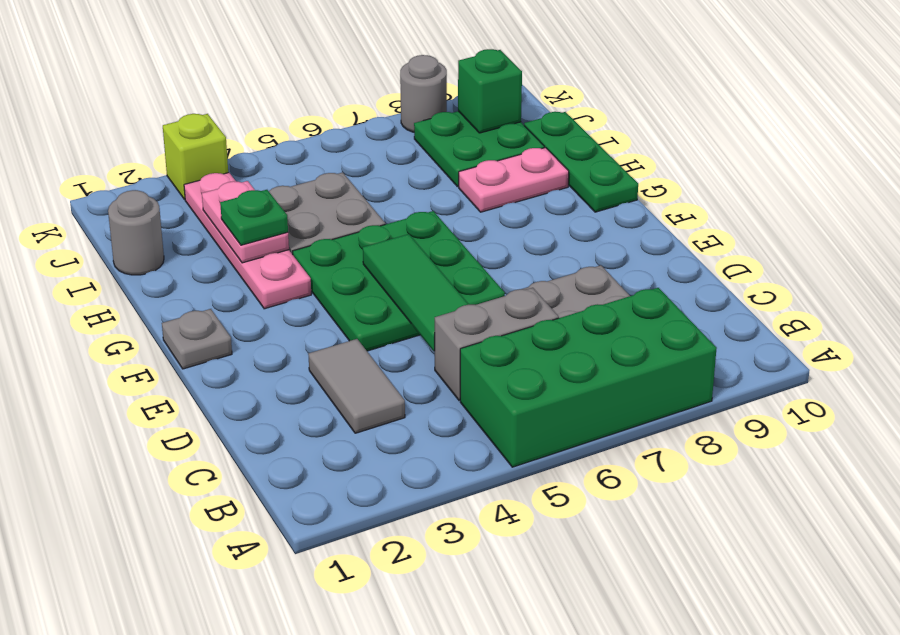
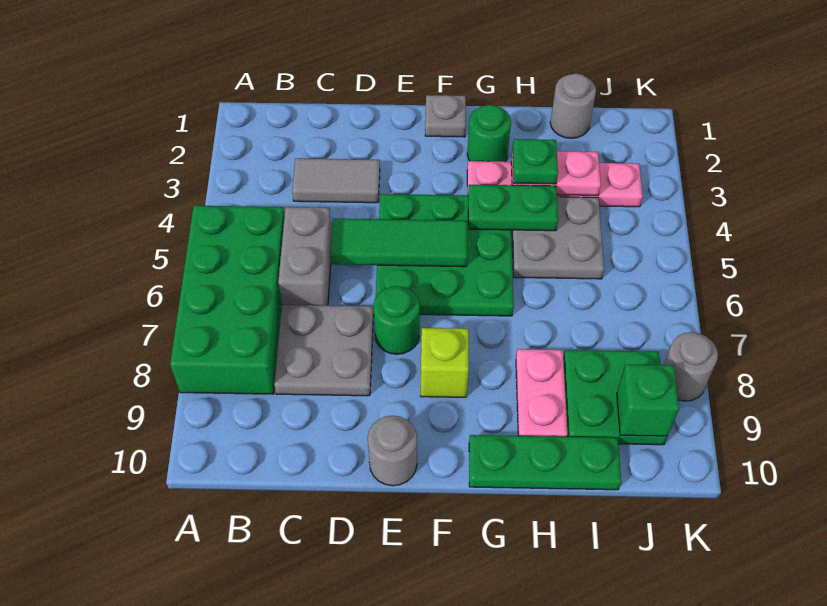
none -> green round brick E7 level 1
none -> grey round brick E10 level 1
none -> green round brick G2 level 1
none -> green plate G4:H4 level 2
lime brick K3 level 1 -> lime brick F8 level 1

